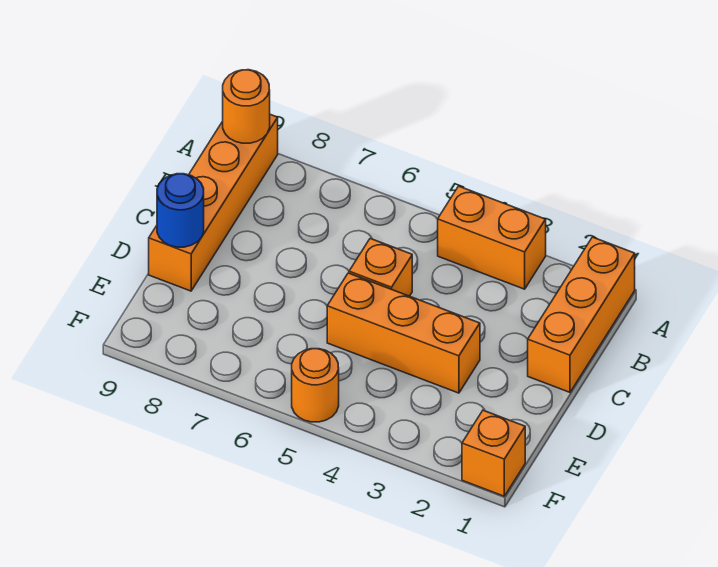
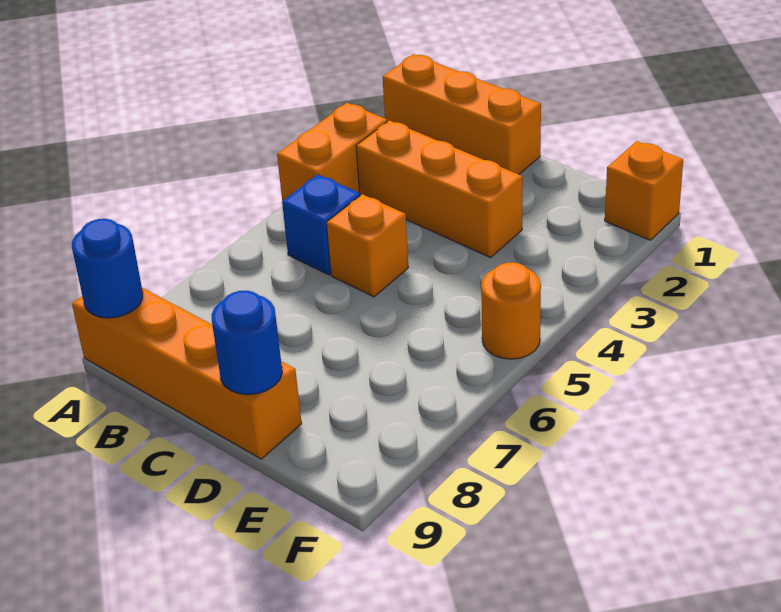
orange round brick A9 level 2 -> blue round brick A9 level 2
none -> blue brick B5 level 1
orange brick D3:D5 level 1 -> orange brick B3:D3 level 1

